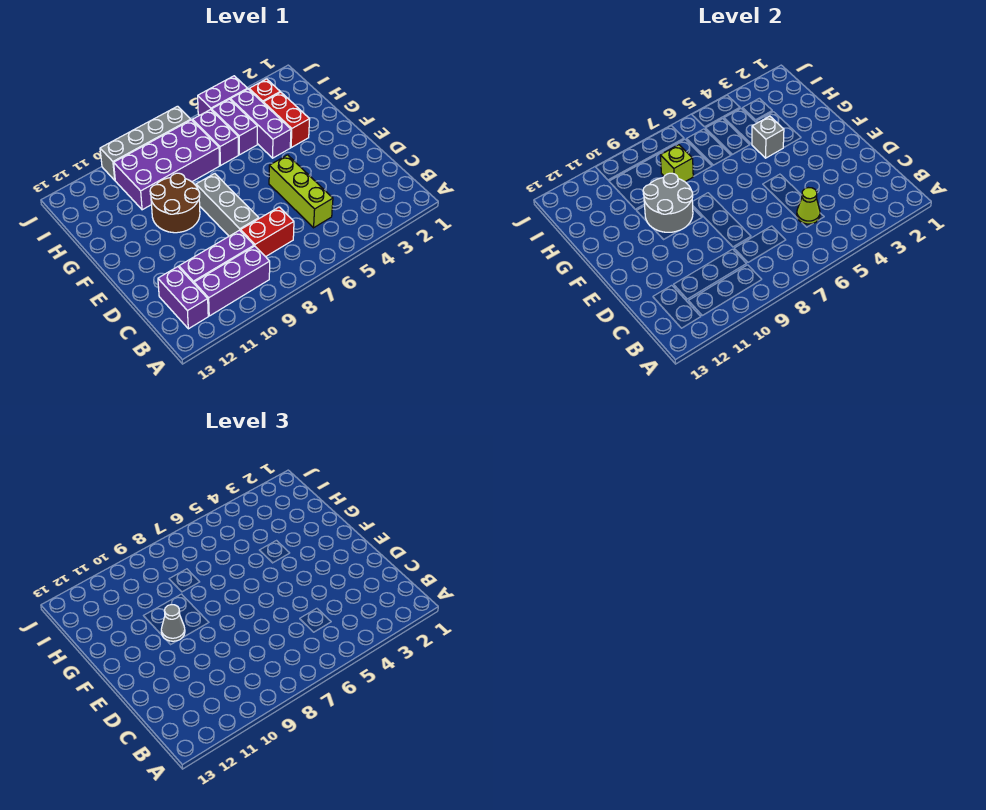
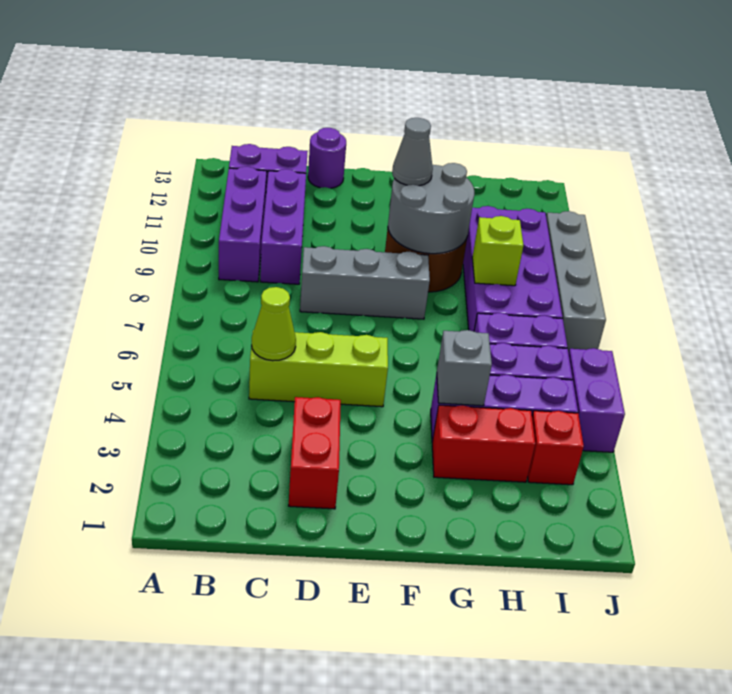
red brick C7:C8 level 1 -> red brick D2:D3 level 1
none -> purple round brick D13 level 1

